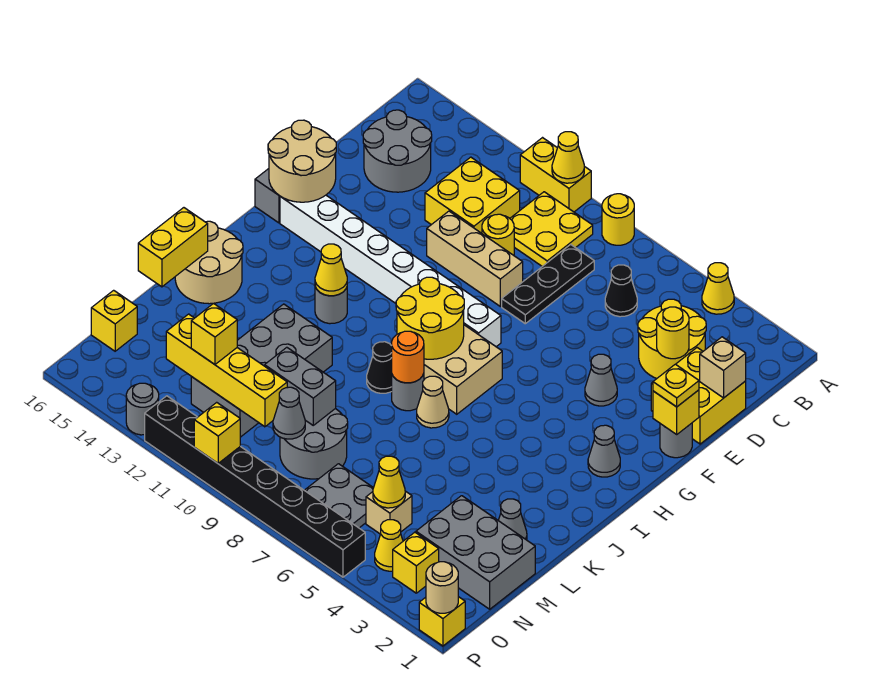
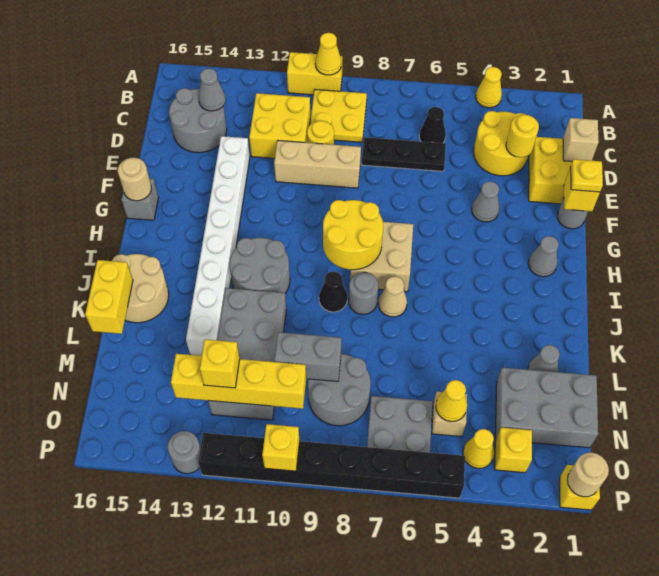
yellow round brick A8 level 1 -> none
black plate C8:E8 level 1 -> black plate D6:D8 level 1
tan round brick F15:G16 level 2 -> tan round brick G16 level 2
white brick G8:G15 level 1 -> white brick E13:L13 level 1
grey round brick I12 level 1 -> grey round brick I11:J12 level 1
yellow cone I12 level 2 -> none
orange round brick J8 level 2 -> none
grey cone N9 level 2 -> grey cone C14 level 2
yellow brick N16 level 1 -> none

